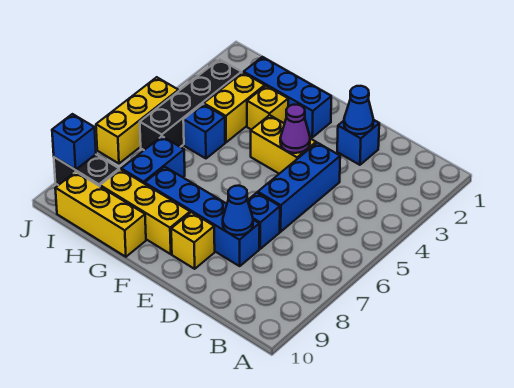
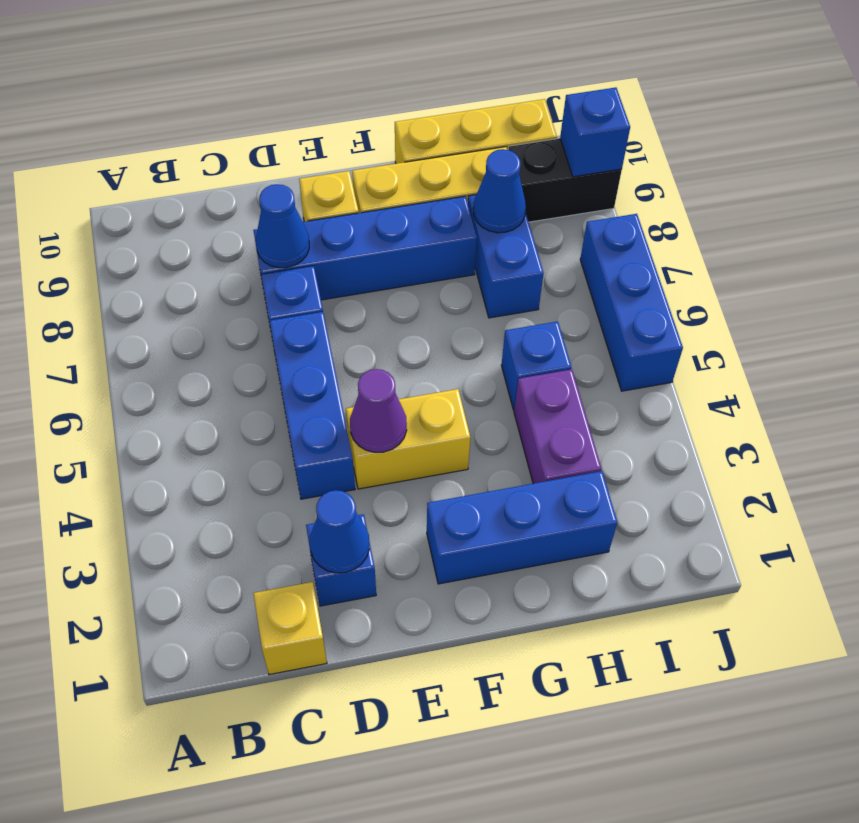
yellow brick G3 level 1 -> yellow brick C1 level 1
yellow brick H3:H4 level 1 -> purple brick H3:H4 level 1
none -> blue cone H8 level 2
black brick I3:I6 level 1 -> none
yellow brick J5:J7 level 1 -> blue brick J5:J7 level 1

